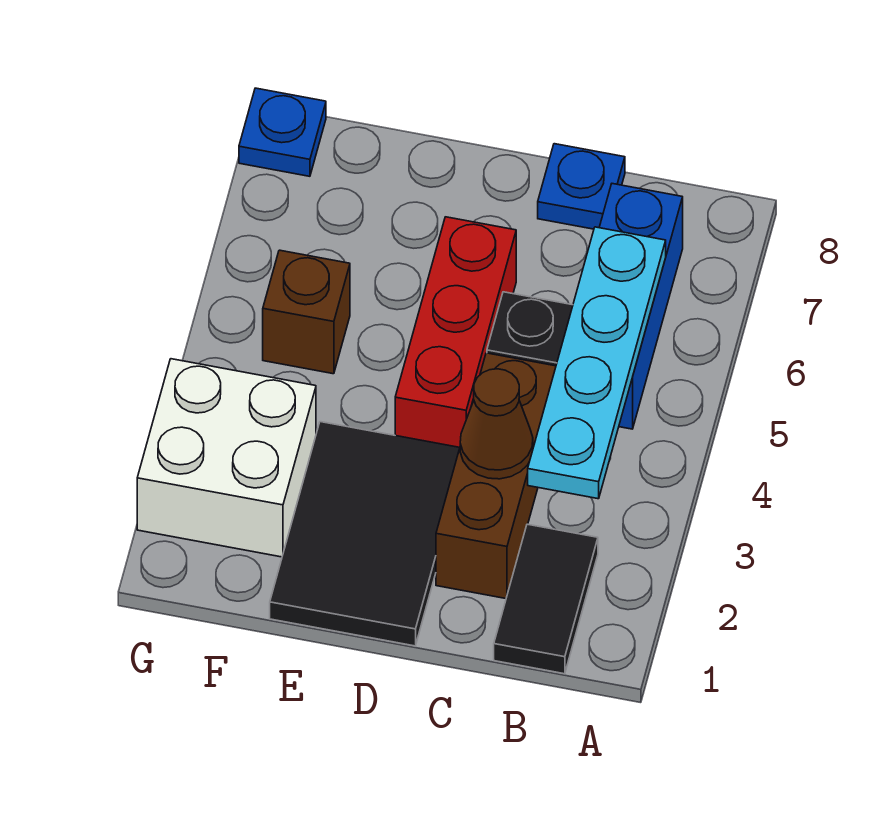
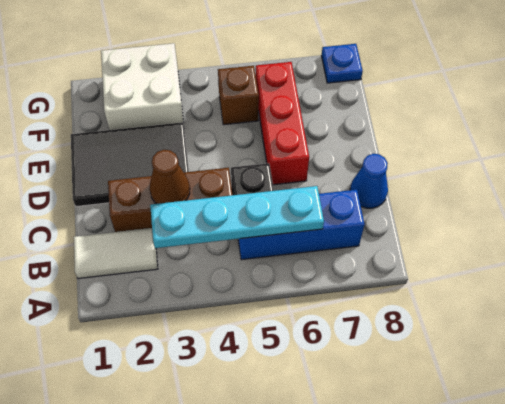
black tile B1:B2 level 1 -> white tile B1:B2 level 1
blue plate C8 level 1 -> blue cone C8 level 1
red brick D4:D6 level 1 -> red brick D6:F6 level 1

